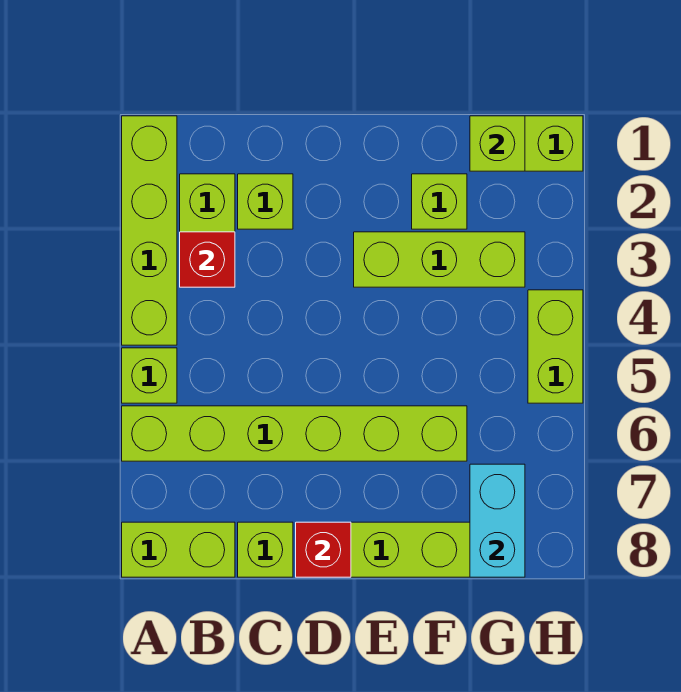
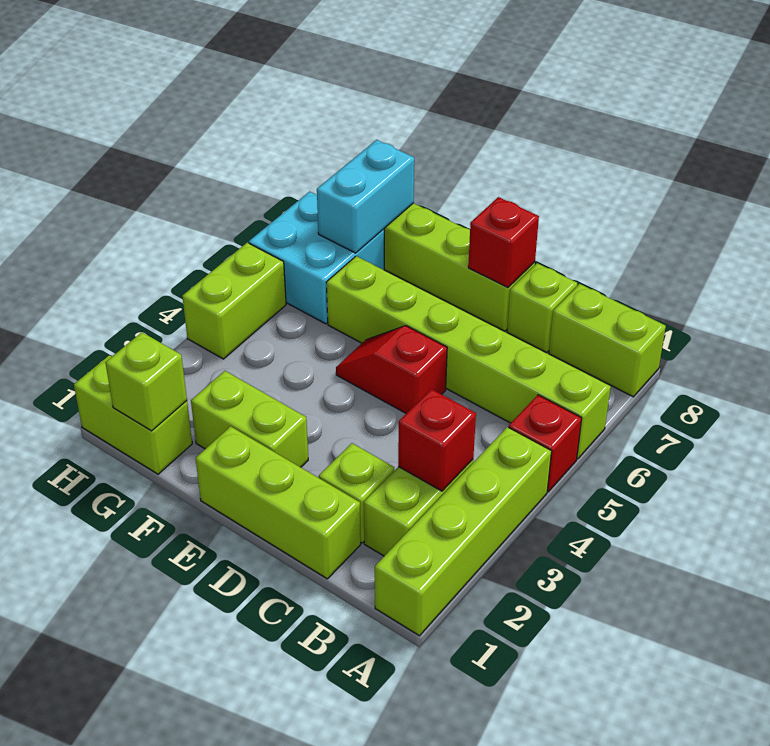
lime brick A5 level 1 -> red brick A5 level 1
none -> red slope D5:E5 level 1 top D
lime brick E3:G3 level 1 -> lime brick C1:E1 level 1
lime brick F2 level 1 -> lime brick E2:F2 level 1
none -> cyan brick G6:H7 level 1

